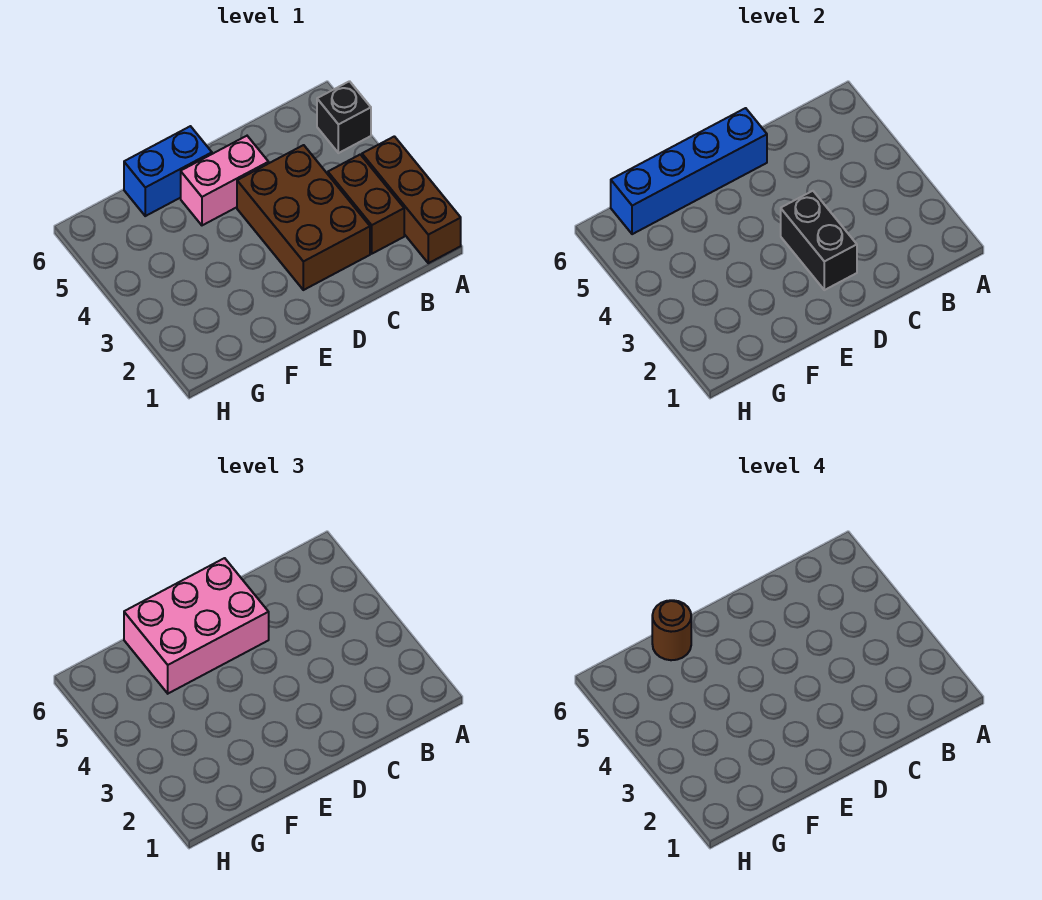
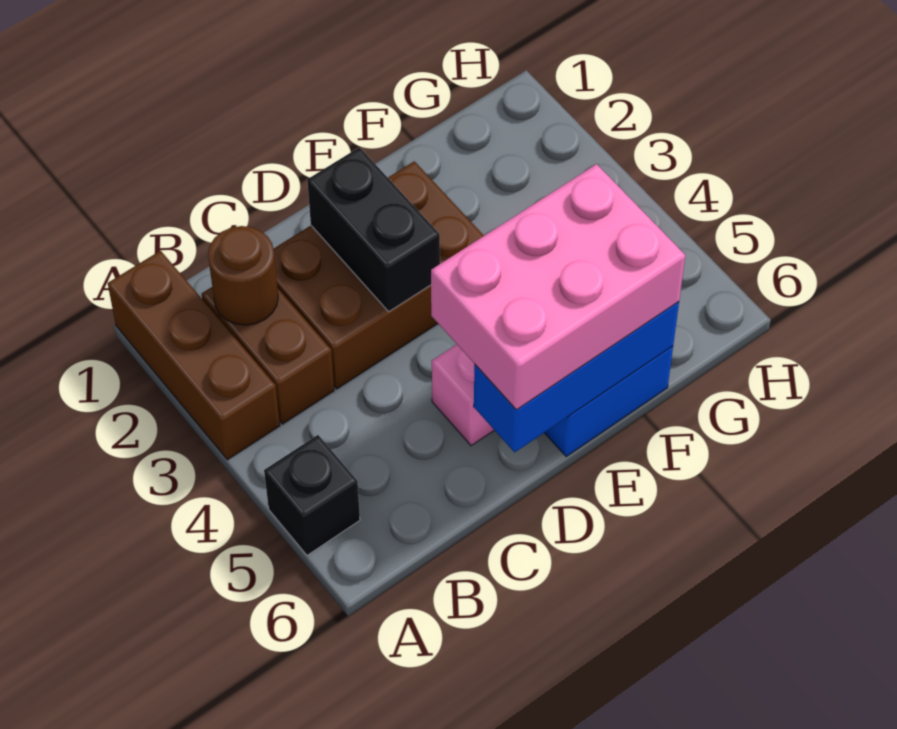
brown brick C2:D4 level 1 -> brown brick C2:E3 level 1
blue brick D6:G6 level 2 -> blue brick D6:F6 level 2
brown round brick F6 level 4 -> brown round brick B2 level 2

